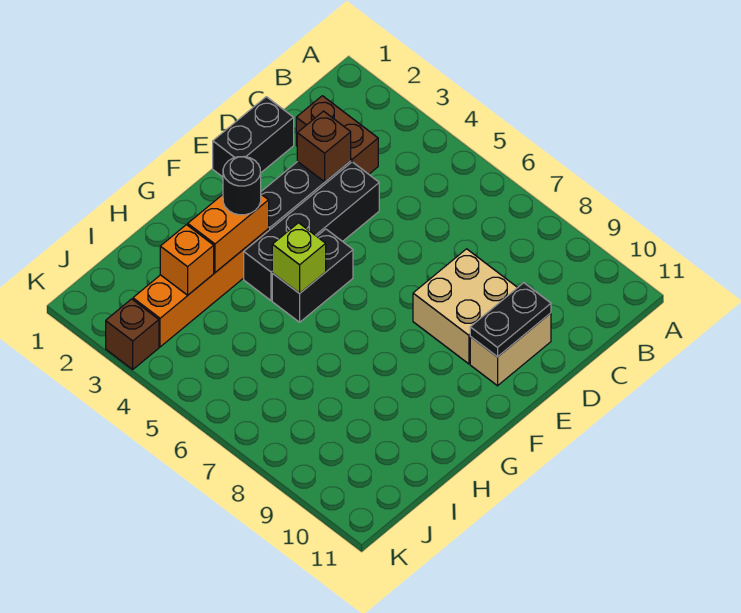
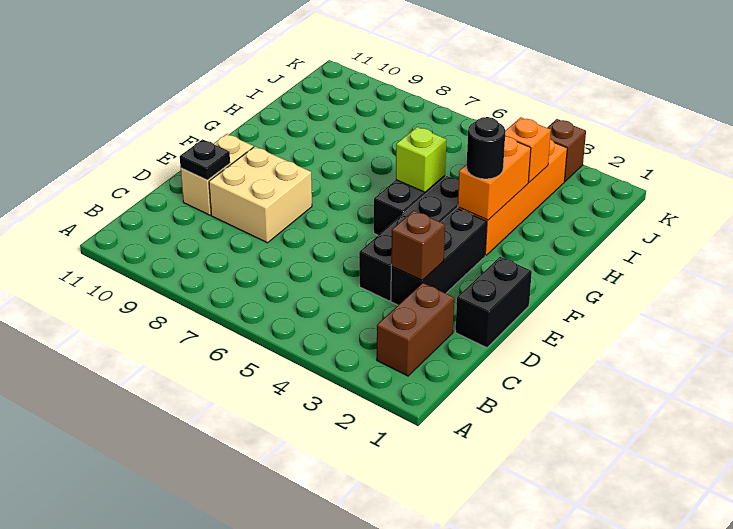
brown brick C2:C3 level 1 -> brown brick B2:C2 level 1
black plate D10:E10 level 2 -> black plate D10 level 2

